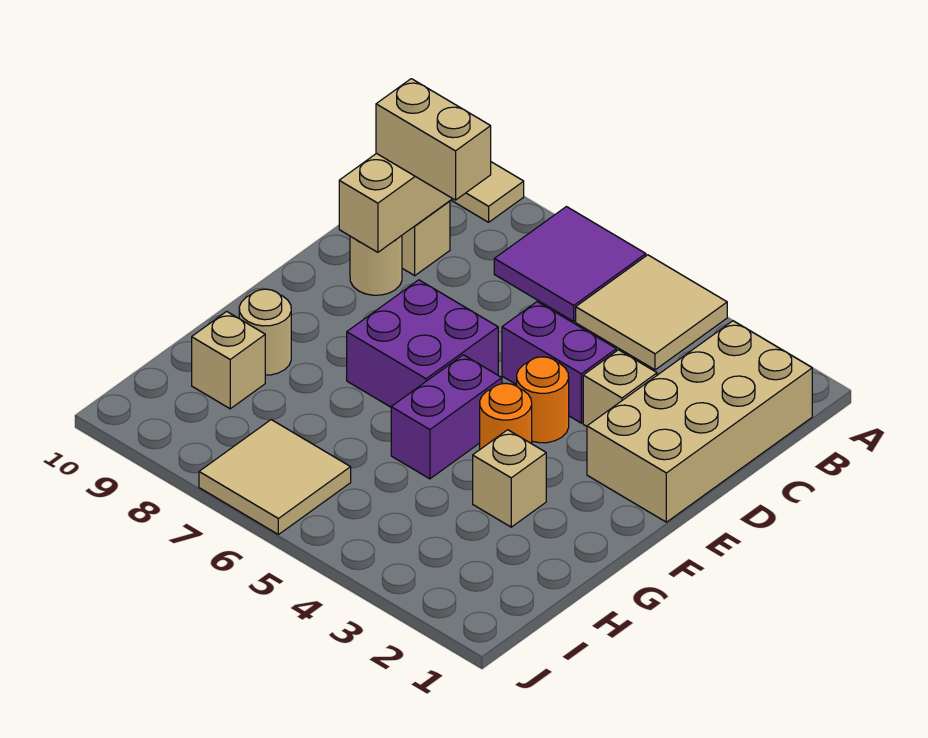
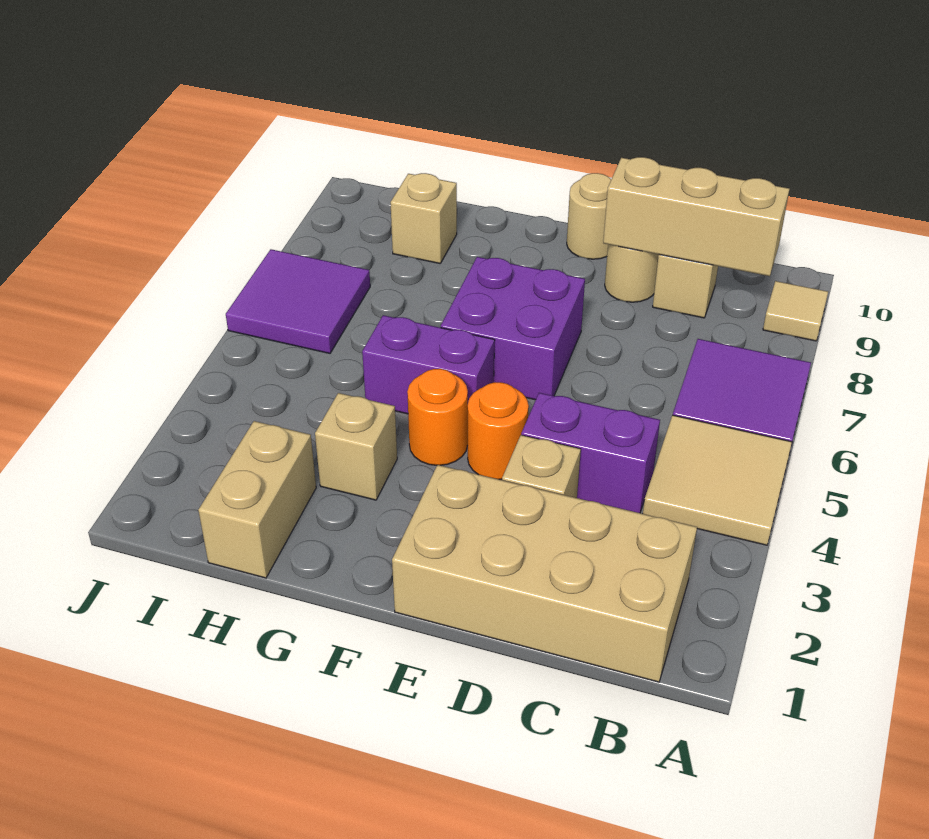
tan brick C8:C9 level 3 -> tan brick H1:H2 level 1
purple brick D4:D5 level 1 -> purple brick C4:D4 level 1
tan round brick G9 level 1 -> tan round brick E10 level 1
tan tile I6:J7 level 1 -> purple tile I6:J7 level 1

